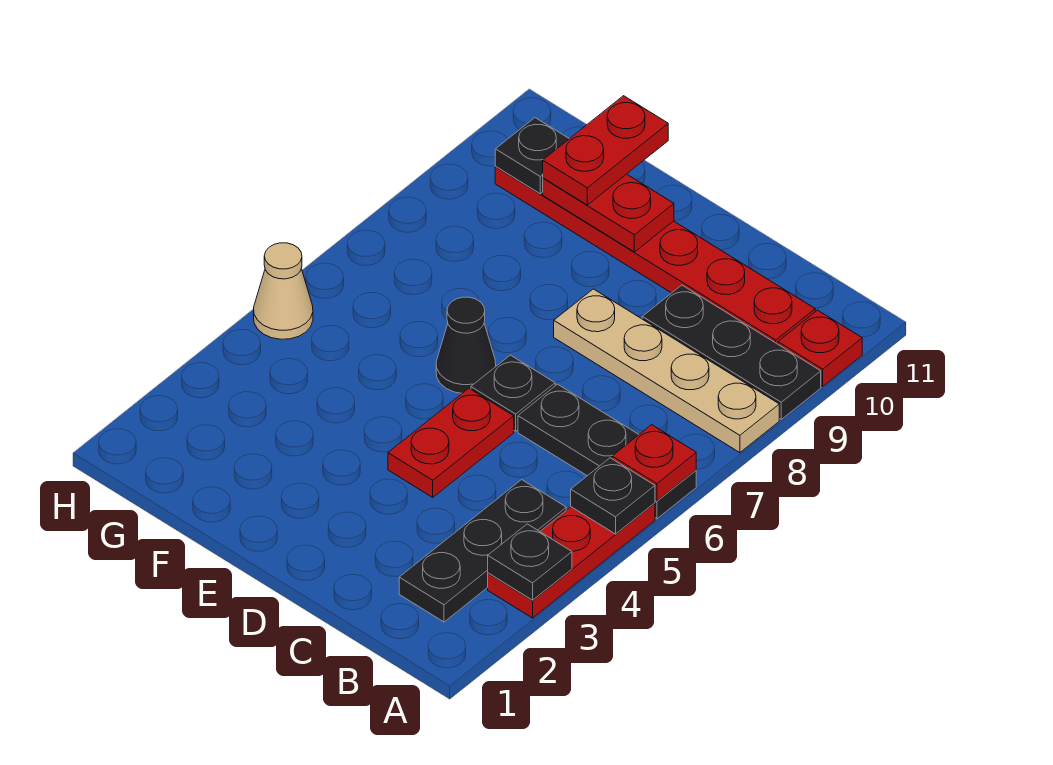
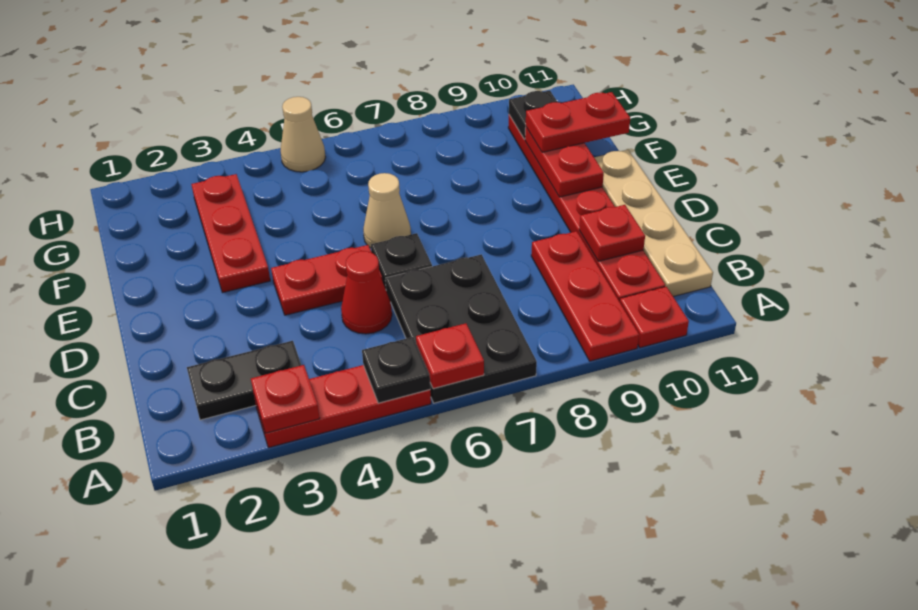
black plate A3 level 2 -> red plate A3 level 2
black plate A6:C6 level 1 -> black plate A6:C7 level 1
tan plate A8:D8 level 1 -> tan plate B11:E11 level 1
black plate A9:C9 level 1 -> red plate A9:C9 level 1
black plate B2:B4 level 1 -> black plate B2:B3 level 1
none -> red cone C5 level 1
none -> red plate C10 level 2
none -> red plate E3:G3 level 1
black cone E6 level 1 -> tan cone E6 level 1

